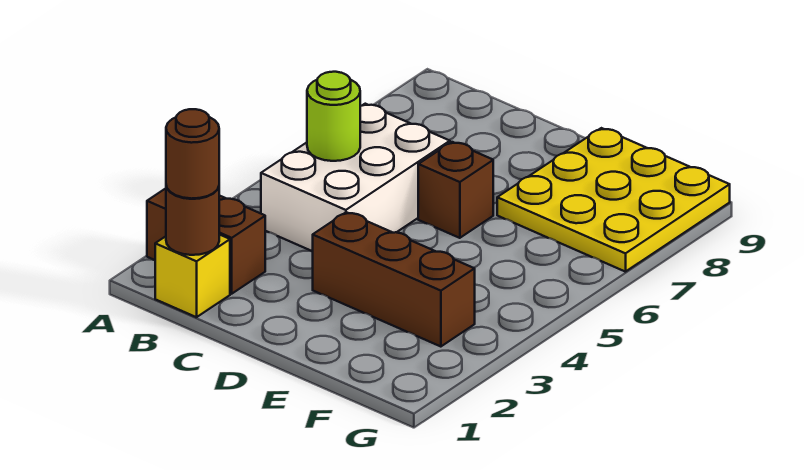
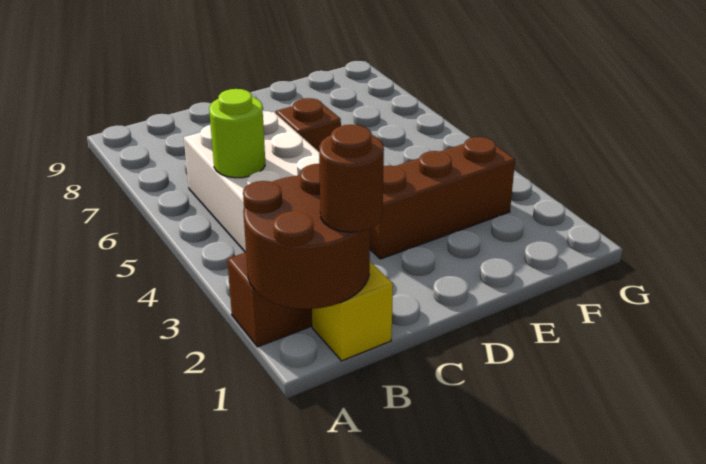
brown round brick B1 level 2 -> brown round brick A1:B2 level 2
yellow plate E7:G9 level 1 -> none

